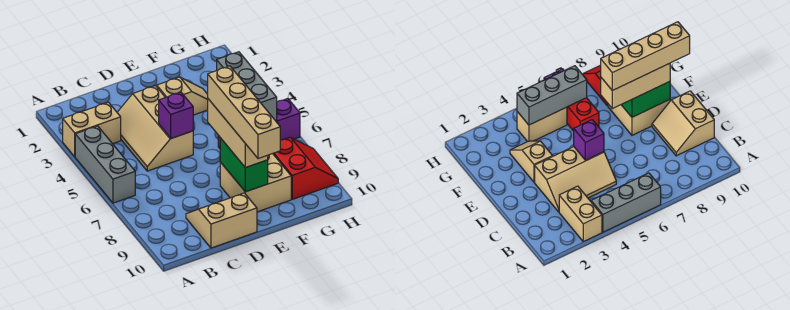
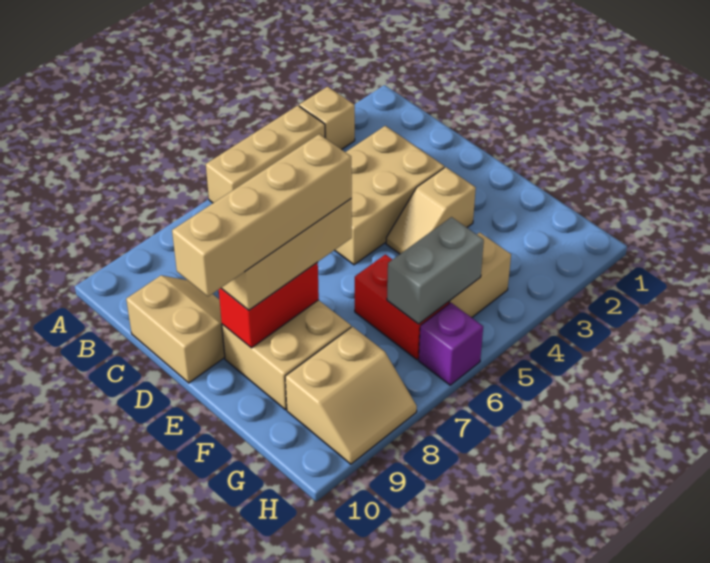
tan brick A3:B3 level 1 -> tan brick A3 level 1
grey brick A4:A6 level 1 -> tan brick A4:A6 level 1
tan slope C3:D5 level 1 top D -> tan brick C3:D5 level 1
purple brick D5 level 2 -> none
tan slope E3:F3 level 1 top E -> tan slope E3:E4 level 1 top 3
green brick E8:E9 level 2 -> red brick E8:E9 level 2
grey brick G4:G6 level 2 -> grey brick G5:G6 level 2
red slope G8:H9 level 1 top G -> tan slope G8:H9 level 1 top G

